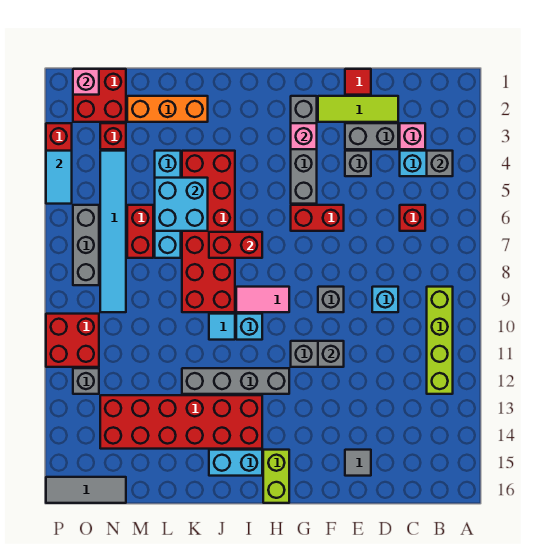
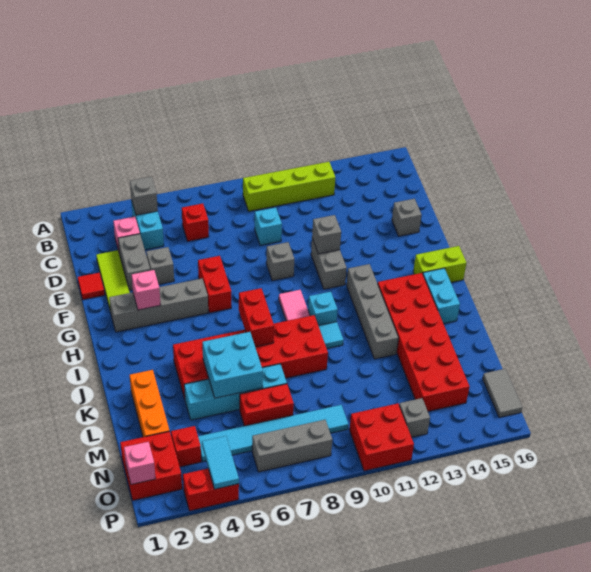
grey tile E15 level 1 -> grey brick E15 level 1
grey tile N16:P16 level 1 -> grey tile N16:O16 level 1
cyan tile P4:P5 level 2 -> cyan tile O4:P4 level 2

